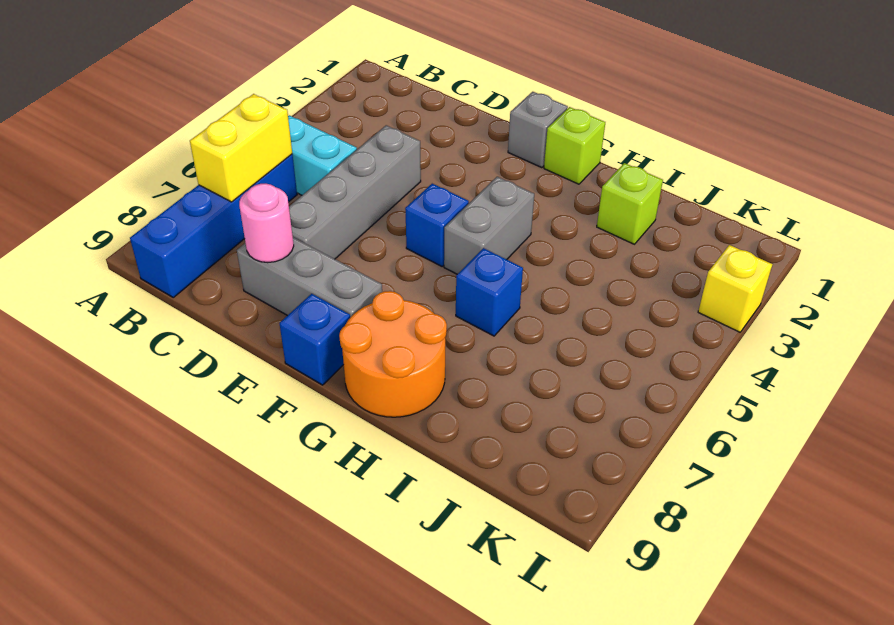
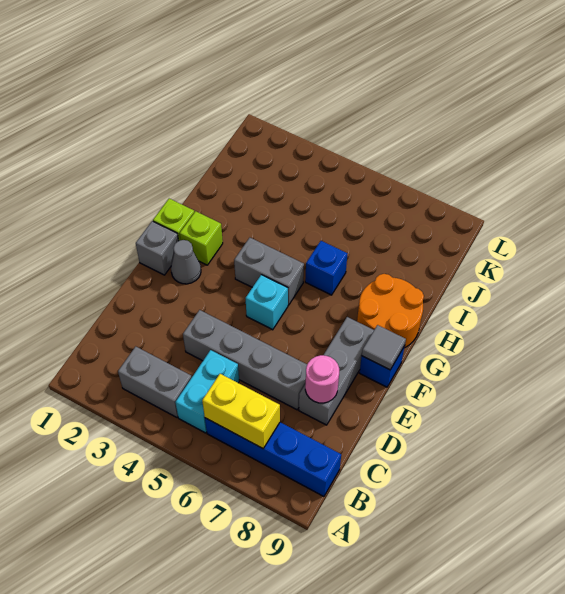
none -> grey brick B3:B4 level 1
none -> grey cone F2 level 1
blue brick F5 level 1 -> cyan brick F5 level 1
none -> grey tile F9 level 2
lime brick I2 level 1 -> lime brick G2 level 1
yellow brick L3 level 1 -> none

